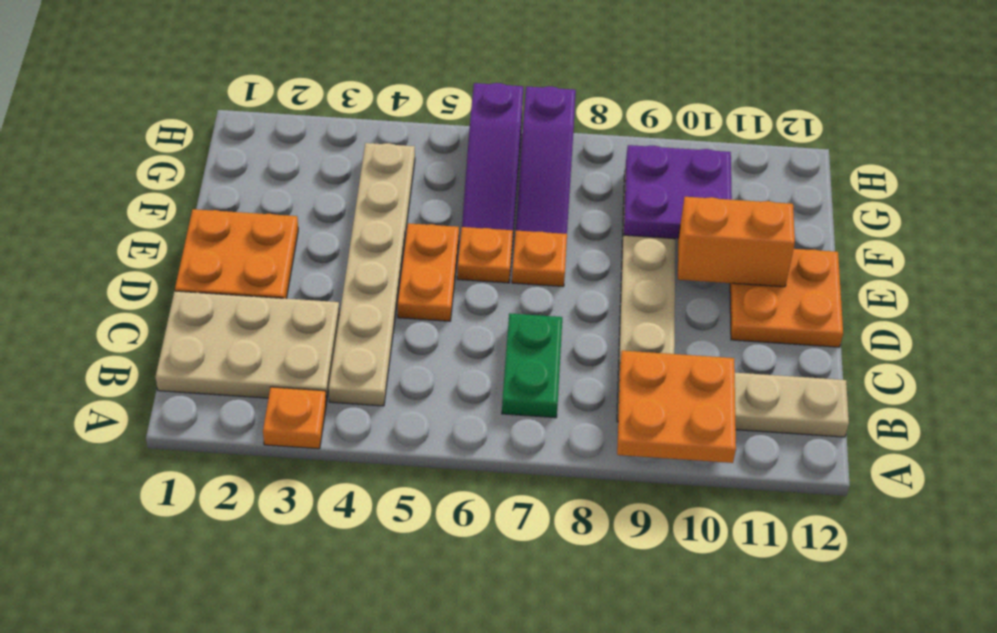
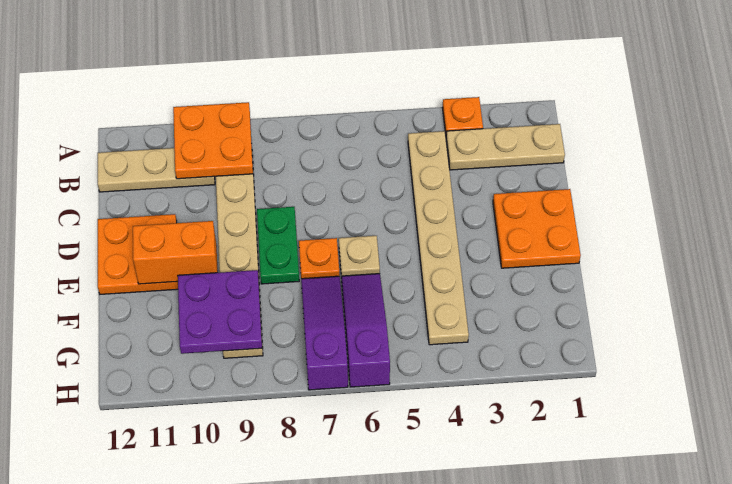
tan plate B1:C3 level 1 -> tan plate B1:B3 level 1
green plate B7:C7 level 1 -> green plate D8:E8 level 1
orange plate D5:E5 level 1 -> none
orange plate E6 level 1 -> tan plate E6 level 1

